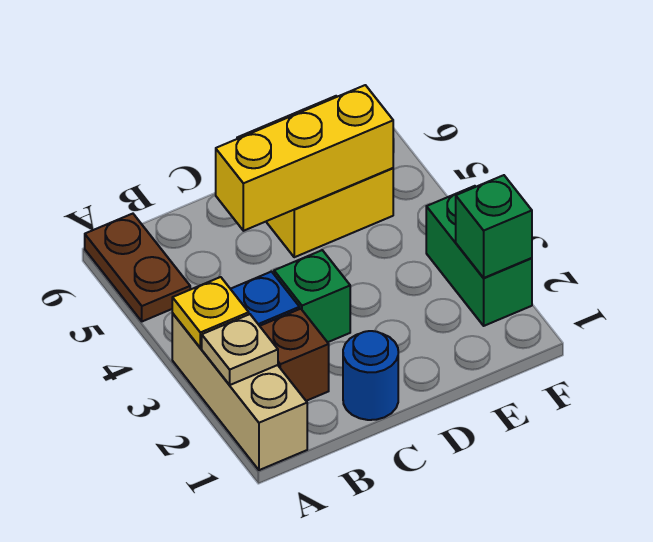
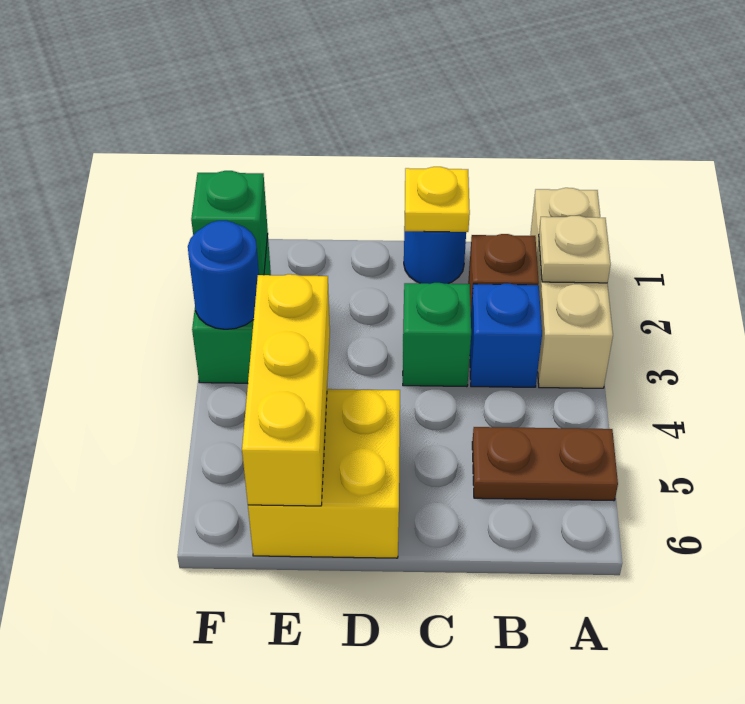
yellow plate A3 level 2 -> yellow plate C1 level 2
brown plate A5:A6 level 1 -> brown plate A5:B5 level 1
yellow brick C5:E5 level 2 -> yellow brick E4:E6 level 2
none -> blue round brick F3 level 2

